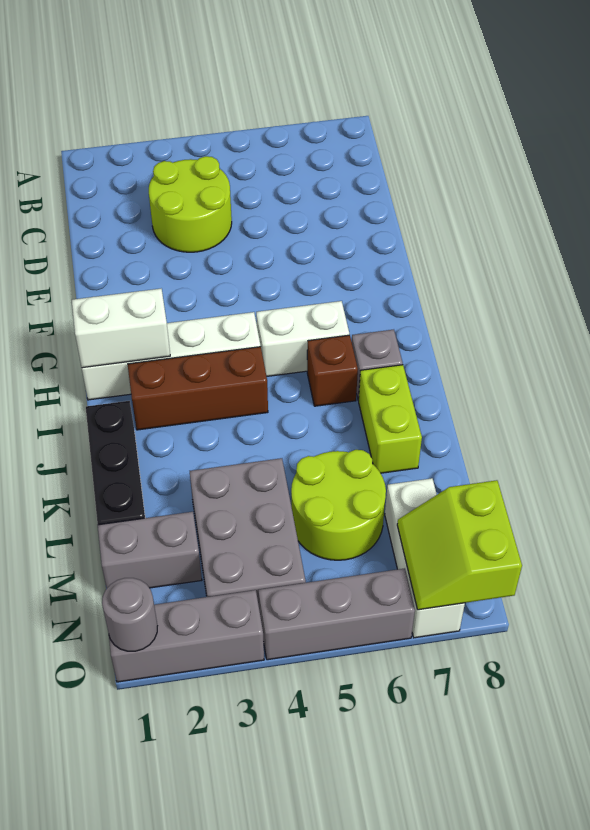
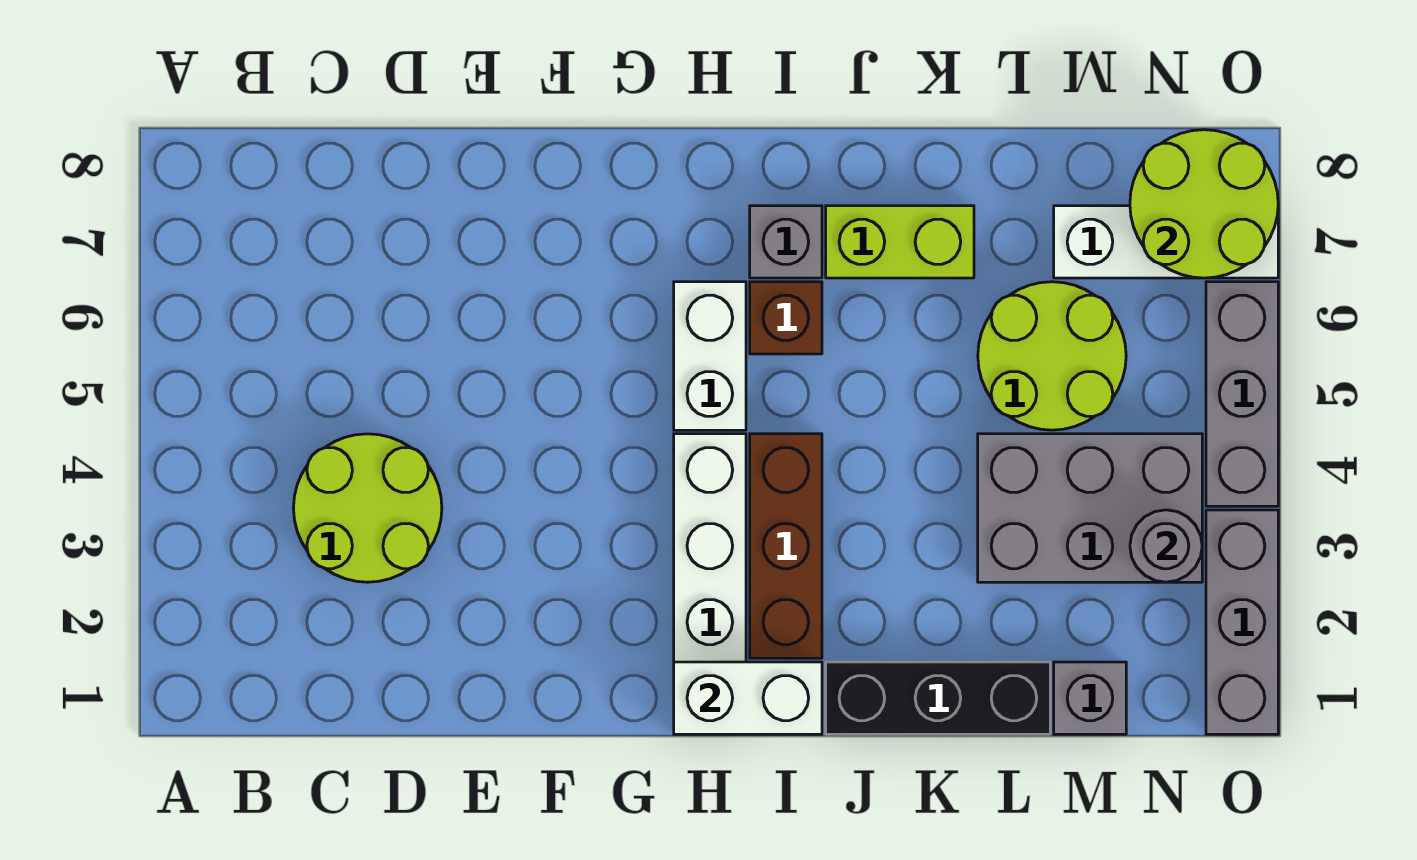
white brick H1:H2 level 2 -> white brick H1:I1 level 2
grey brick M1:M2 level 1 -> grey brick M1 level 1
lime slope N7:O8 level 2 top 8 -> lime round brick N7:O8 level 2
grey round brick O1 level 2 -> grey round brick N3 level 2

